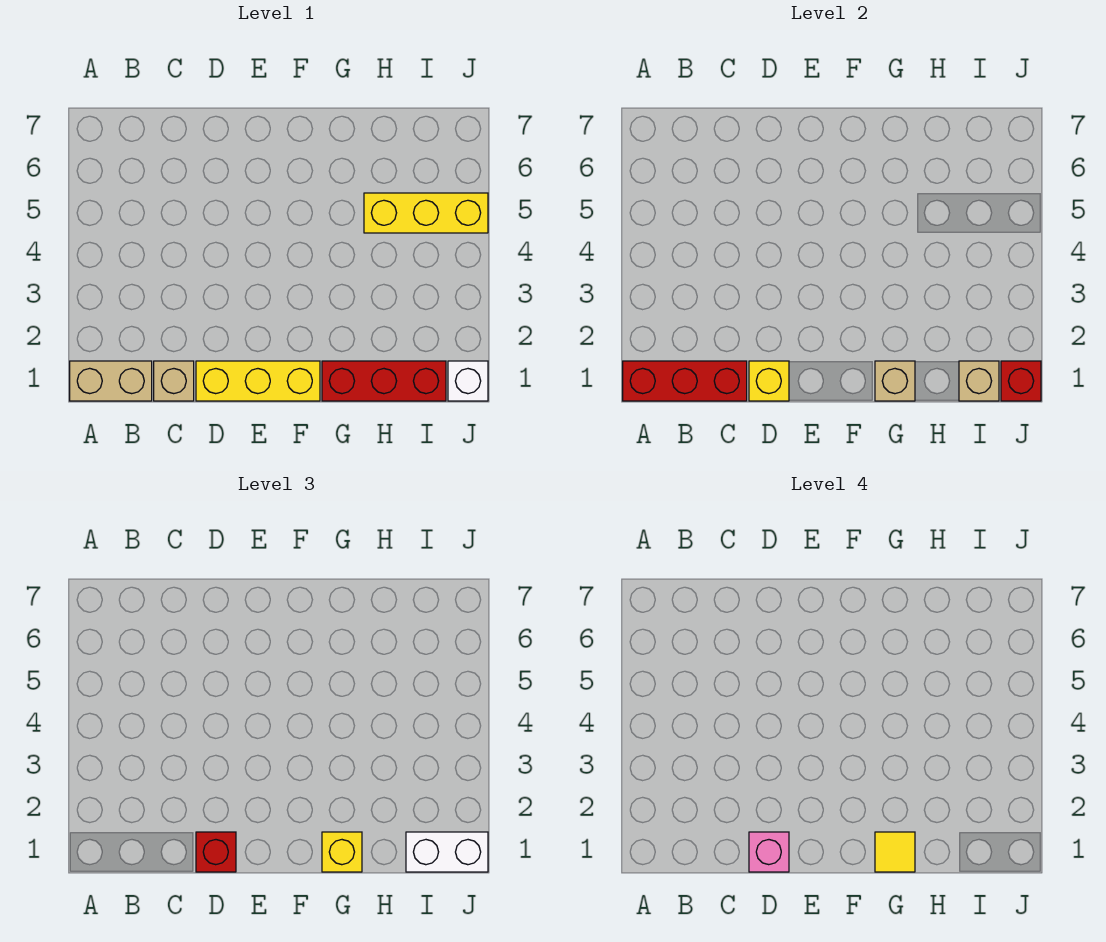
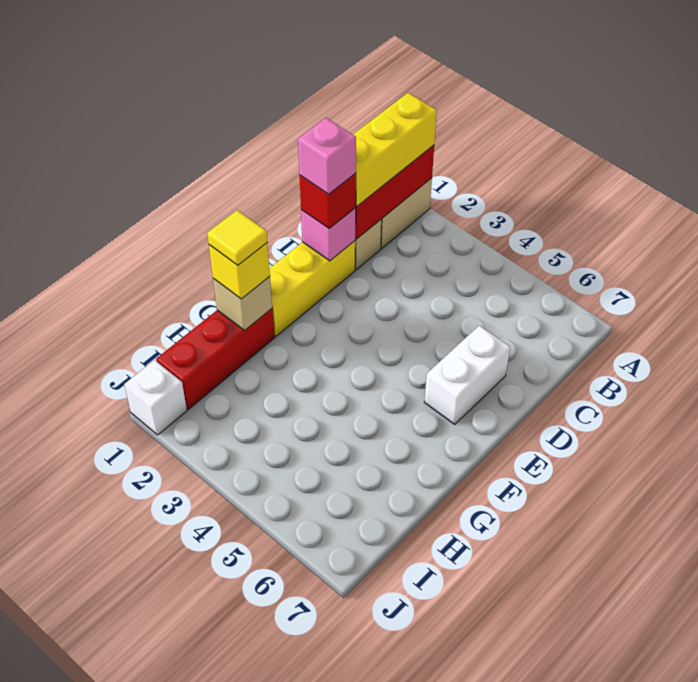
yellow brick D1 level 2 -> pink brick D1 level 2
yellow brick H5:J5 level 1 -> yellow brick A1:C1 level 3
tan brick I1 level 2 -> none
white brick I1:J1 level 3 -> white brick D6:E6 level 1
red brick J1 level 2 -> none

